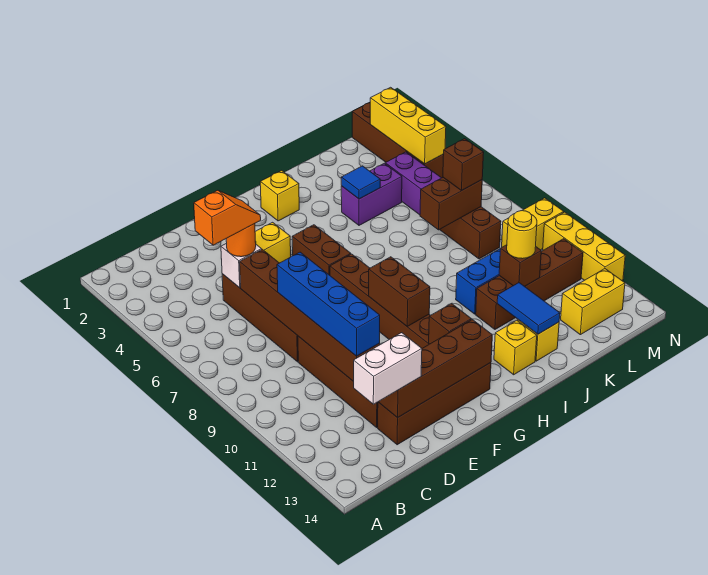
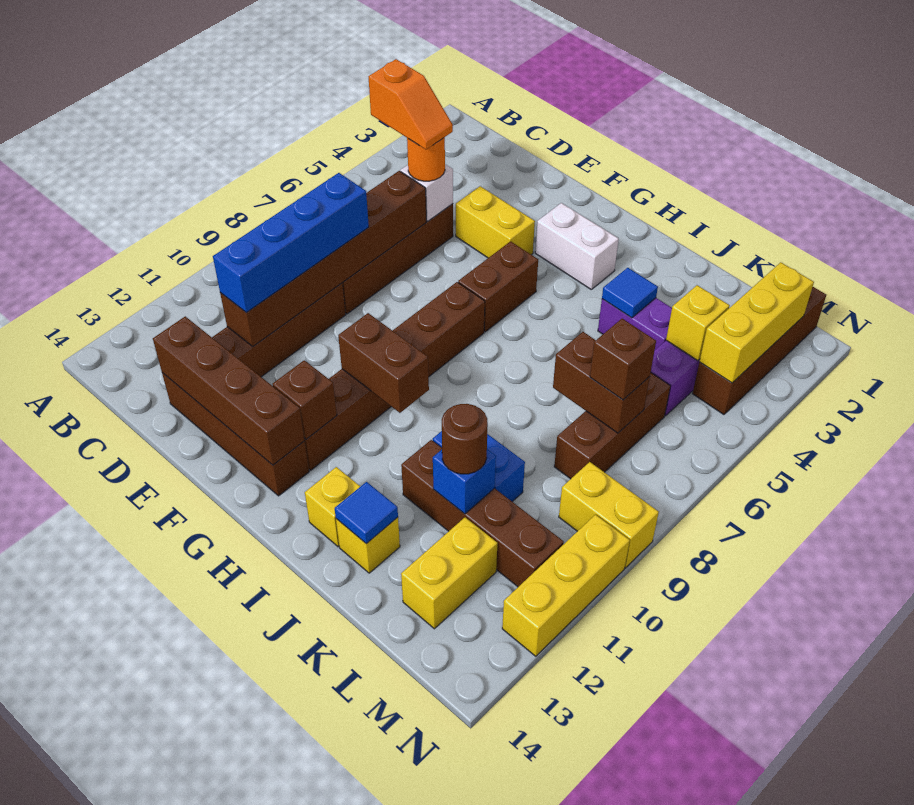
white brick C13:D13 level 3 -> white brick G3:H3 level 1
brown brick G9:G10 level 2 -> brown brick G10:H10 level 2
yellow brick H2 level 1 -> yellow brick L4 level 2
blue tile J12:J13 level 2 -> blue tile J13 level 2
brown brick K11 level 2 -> blue brick K11 level 2
yellow round brick K11 level 3 -> brown round brick K11 level 3
yellow brick L13:M13 level 1 -> yellow brick L12:L13 level 1

